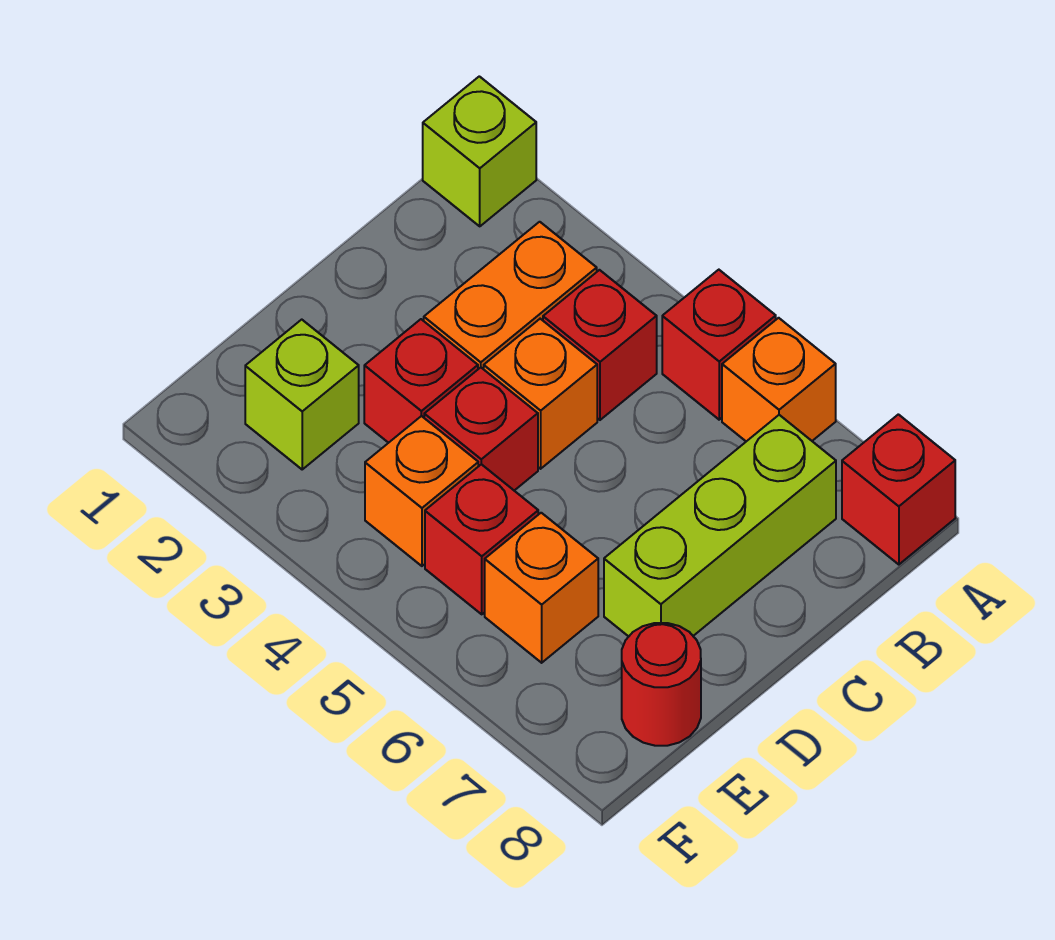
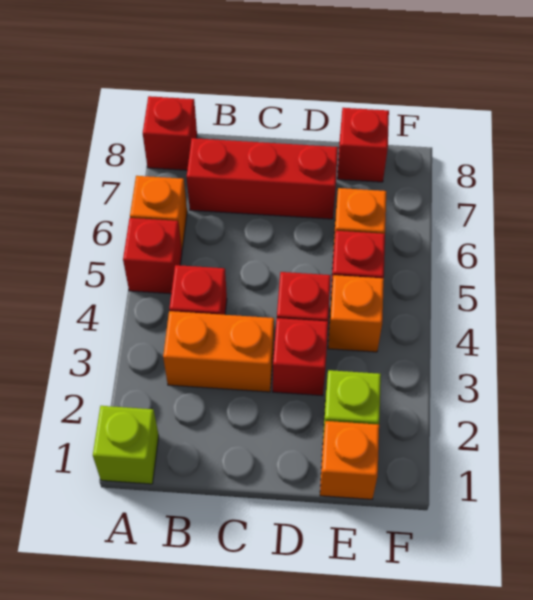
lime brick B7:D7 level 1 -> red brick B7:D7 level 1
orange brick C4 level 1 -> orange brick E1 level 1
red round brick E8 level 1 -> red brick E8 level 1

